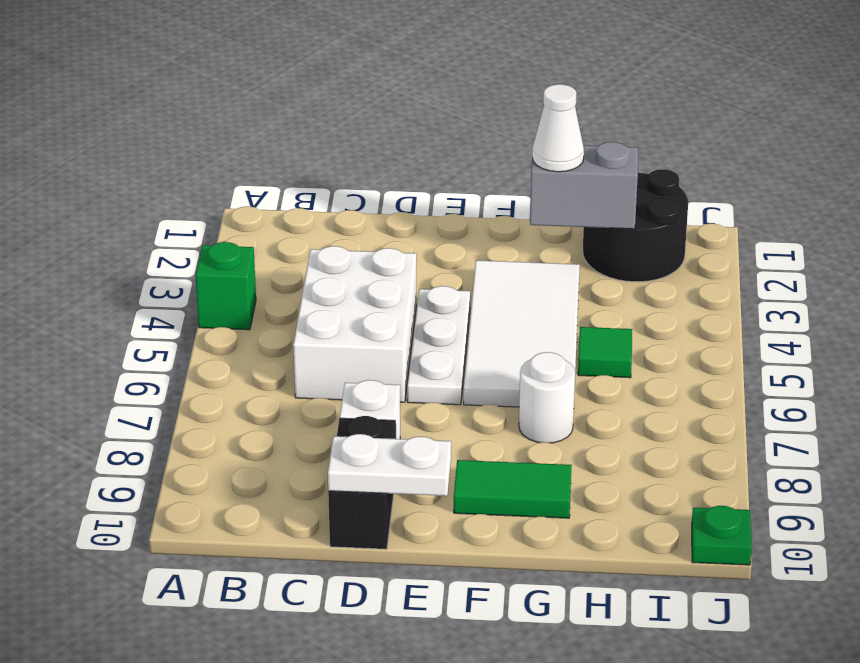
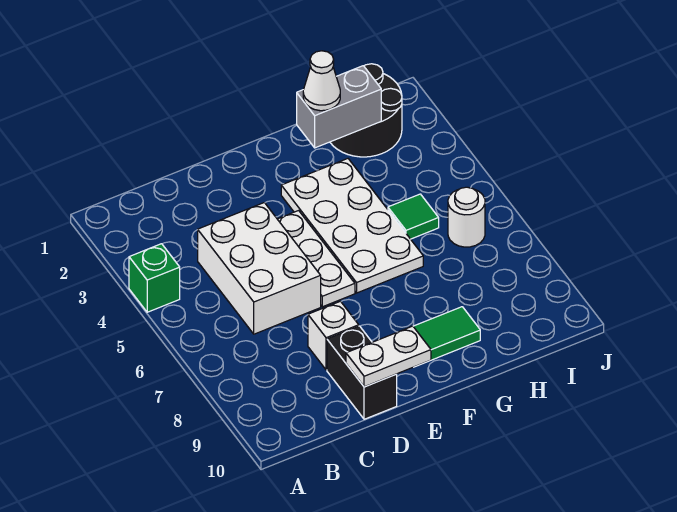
white tile F3:G6 level 1 -> white plate F3:G6 level 1
white round brick G7 level 1 -> white round brick I6 level 1
green plate J10 level 1 -> none

